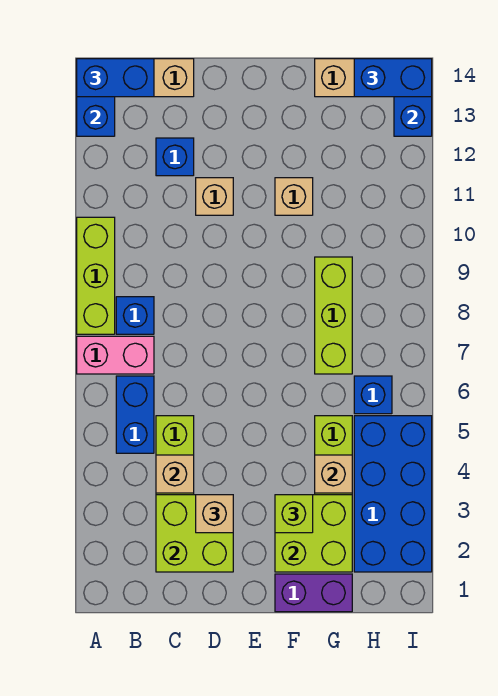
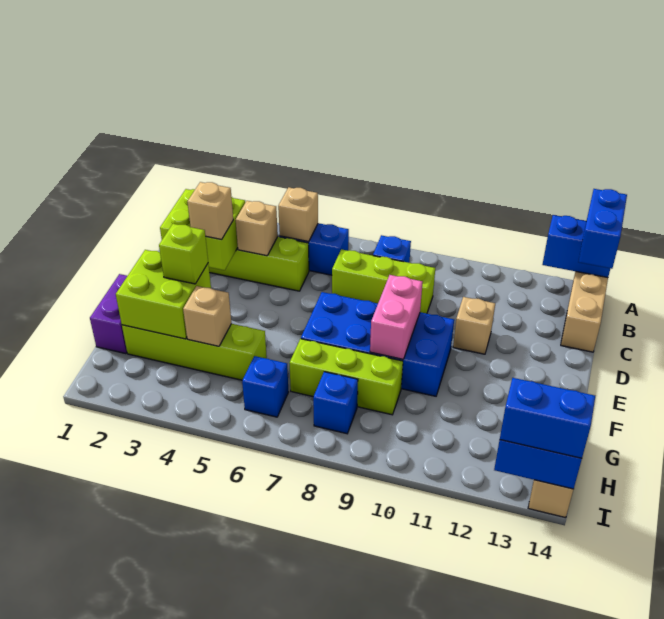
pink brick A7:B7 level 1 -> pink brick E9:F9 level 2
lime brick A8:A10 level 1 -> lime brick C7:C9 level 1
blue brick C12 level 1 -> blue brick H8 level 1
tan brick F11 level 1 -> tan brick B5 level 2
blue brick H2:I5 level 1 -> blue brick E7:F10 level 1
blue brick H14:I14 level 3 -> blue brick I13:I14 level 3

